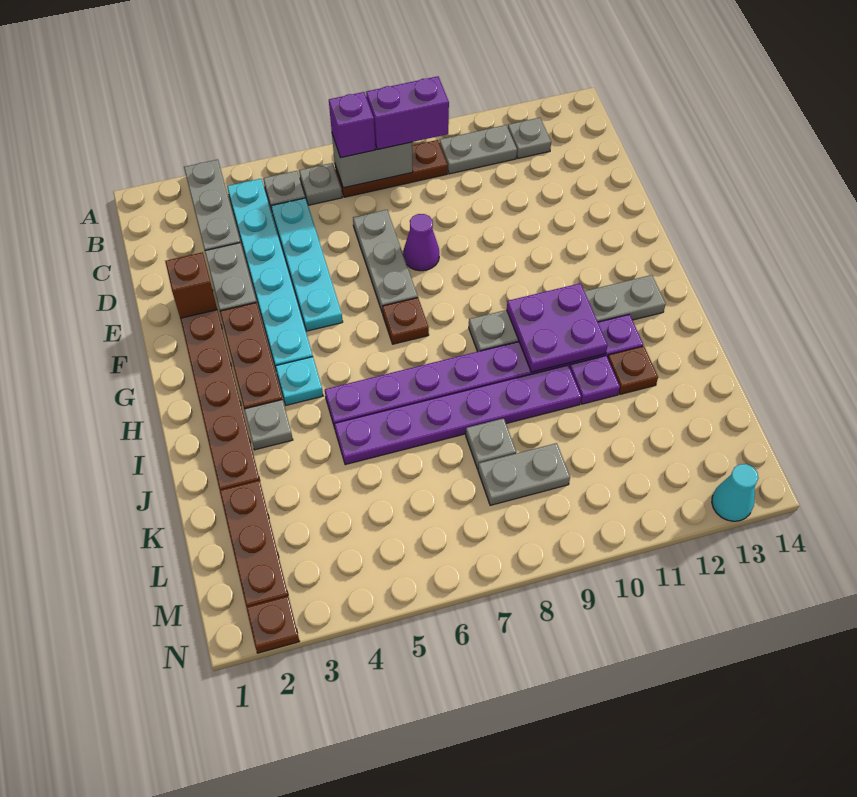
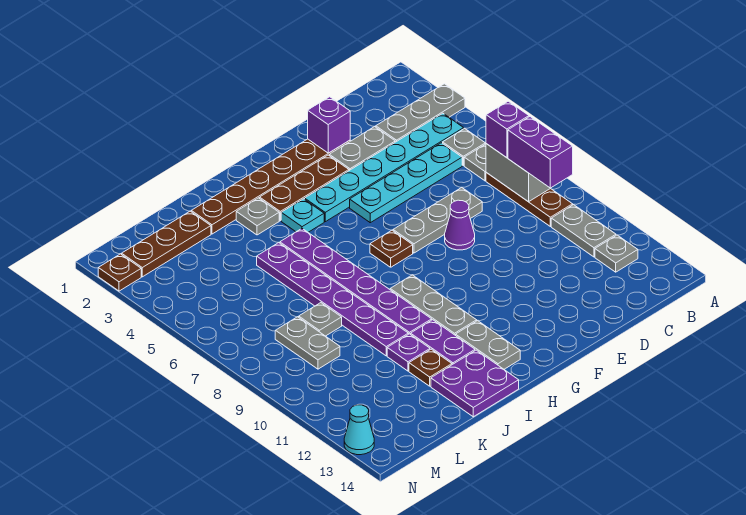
brown brick E2 level 2 -> purple brick E2 level 2
purple plate H10:I11 level 2 -> purple plate I13:J14 level 1

